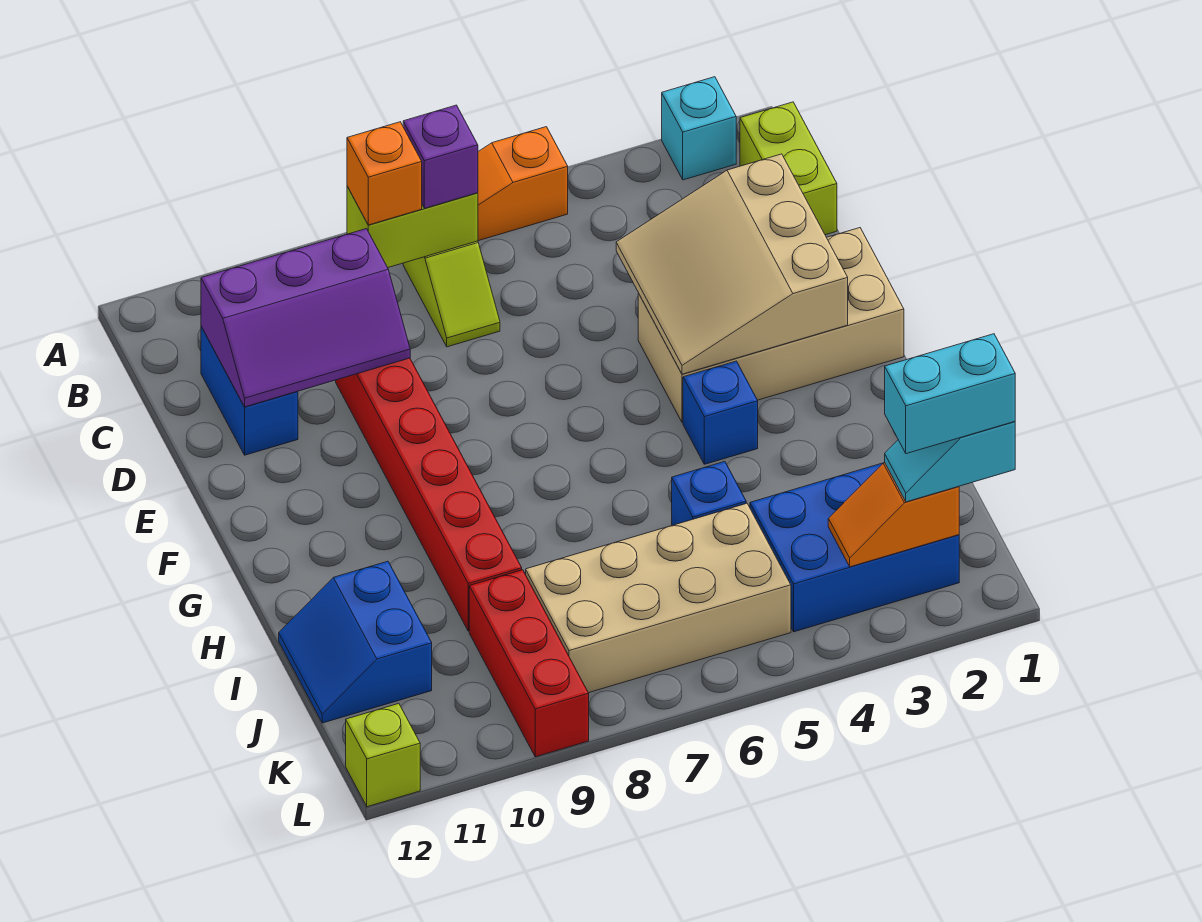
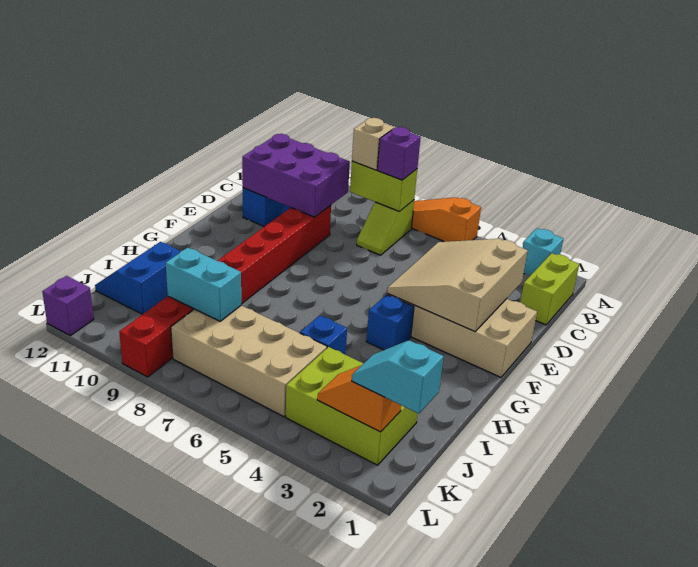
orange brick B8 level 3 -> tan brick B8 level 3
purple slope C9:D11 level 2 top C -> purple brick C9:D11 level 2
blue brick J2:K4 level 1 -> lime brick J2:K4 level 1
cyan brick K1:K2 level 4 -> cyan brick J8:J9 level 2
lime brick L12 level 1 -> purple brick L12 level 1

